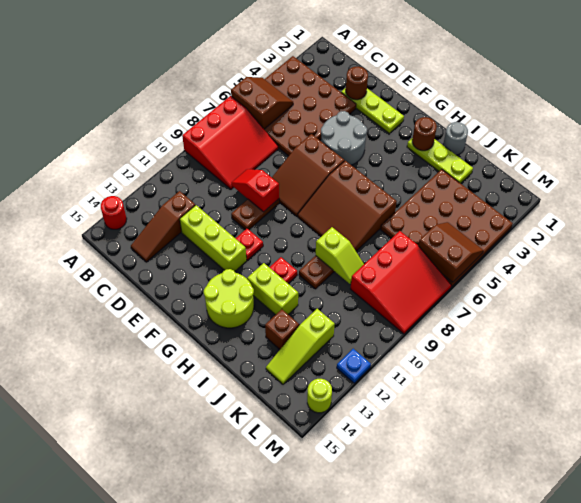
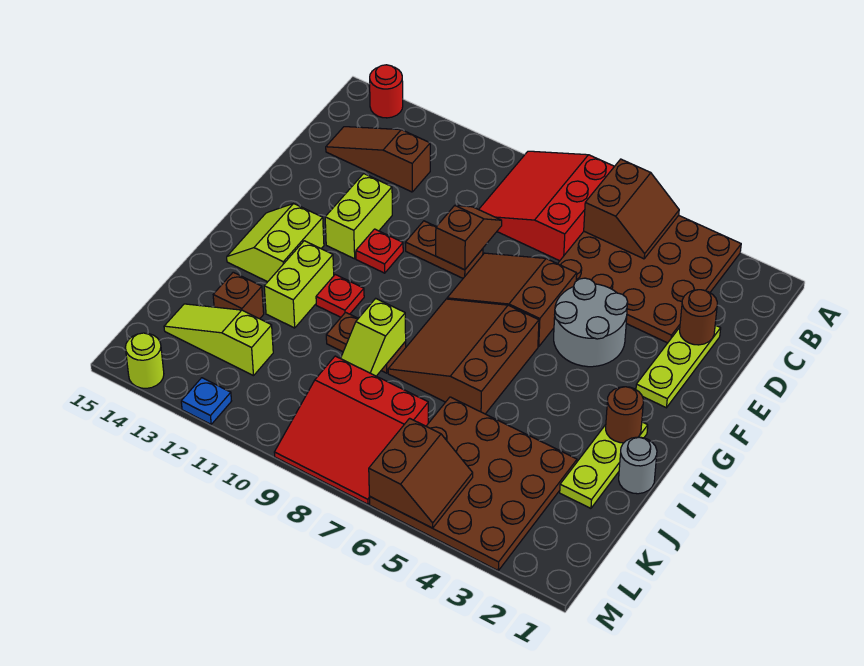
red slope A7:C9 level 1 top A -> red slope A7:C9 level 1 top 7
red slope D9:E9 level 2 top E -> brown slope D9:E9 level 2 top E
lime brick D12:F12 level 1 -> lime brick E12:F12 level 1
lime round brick G13:H14 level 1 -> lime slope G13:H14 level 1 top 13

